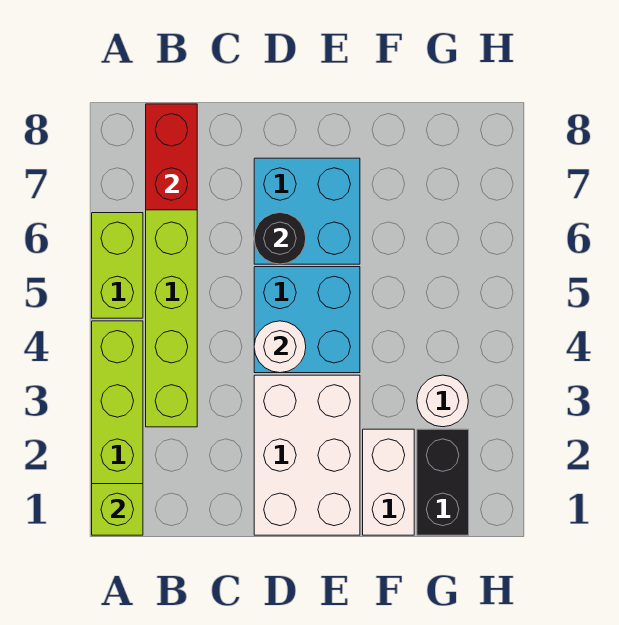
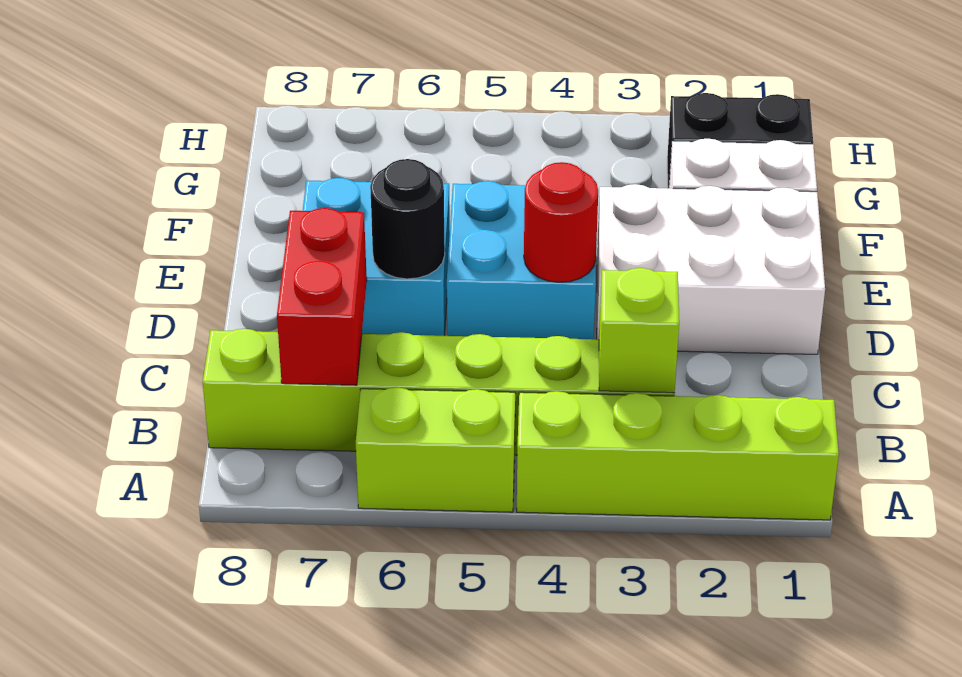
lime brick A1 level 2 -> lime brick B3 level 2
red brick B7:B8 level 2 -> red brick B7:C7 level 2
white round brick D4 level 2 -> red round brick D4 level 2
white round brick G3 level 1 -> none

